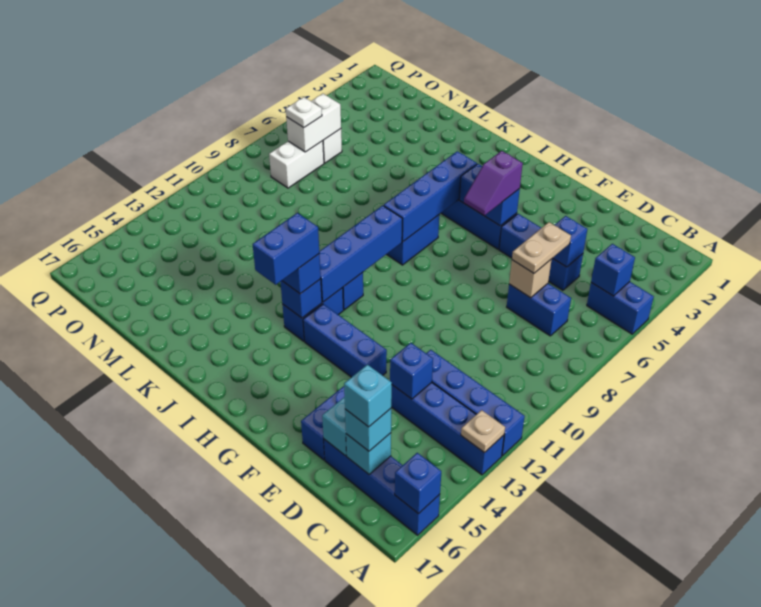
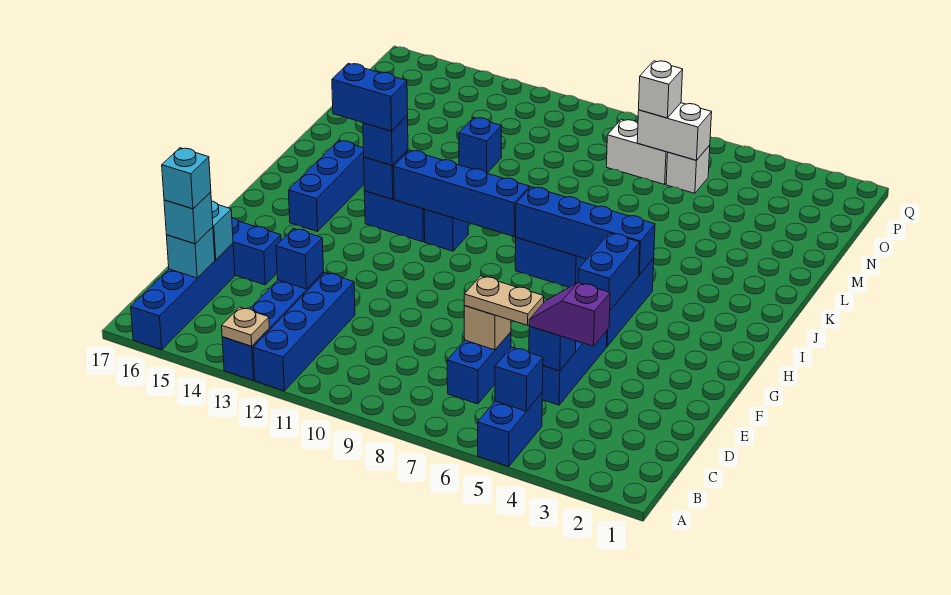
blue brick A16 level 2 -> blue brick M12 level 1
blue brick F13:H13 level 1 -> blue brick H15:J15 level 1
purple slope G5:G6 level 3 top 5 -> purple slope D4:D5 level 3 top 4
white plate O7 level 3 -> white brick O7 level 3

